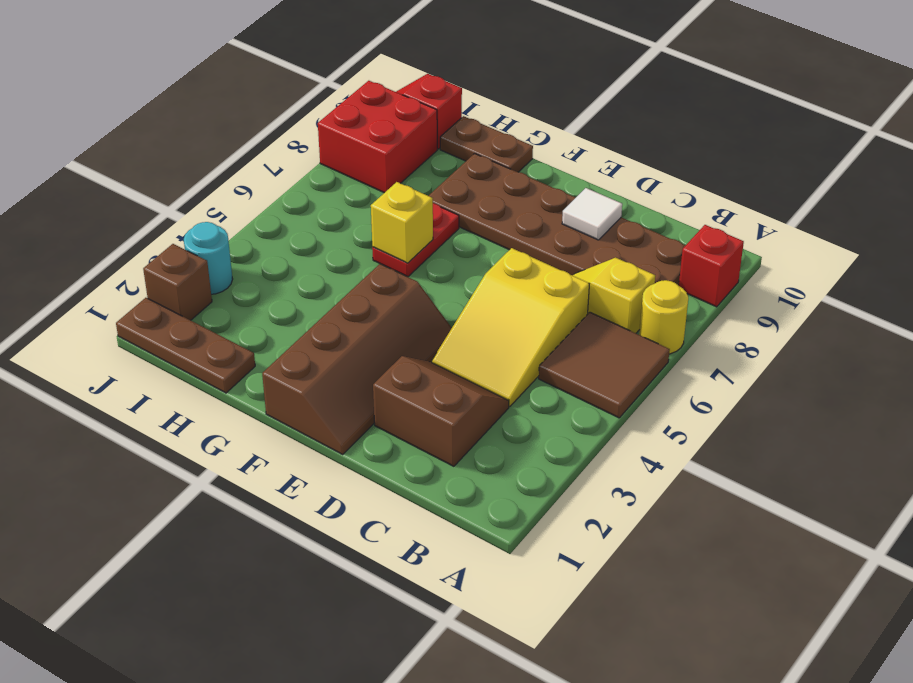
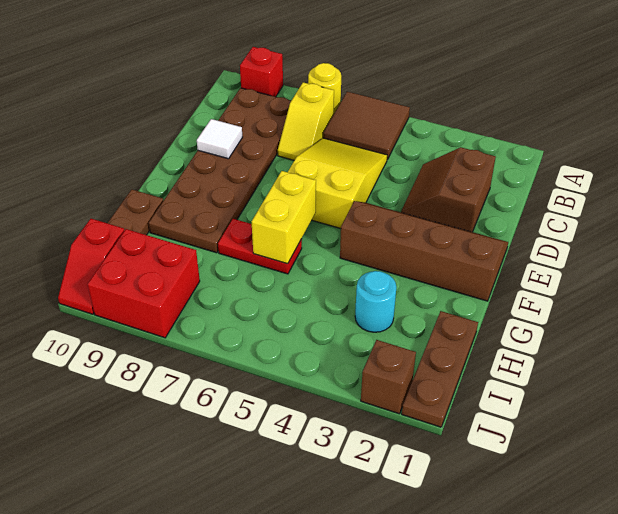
yellow slope C4:D6 level 1 top 6 -> yellow slope C5:E6 level 1 top E
yellow brick G6 level 2 -> yellow brick F6:G6 level 2
cyan round brick J3 level 1 -> cyan round brick H3 level 1

